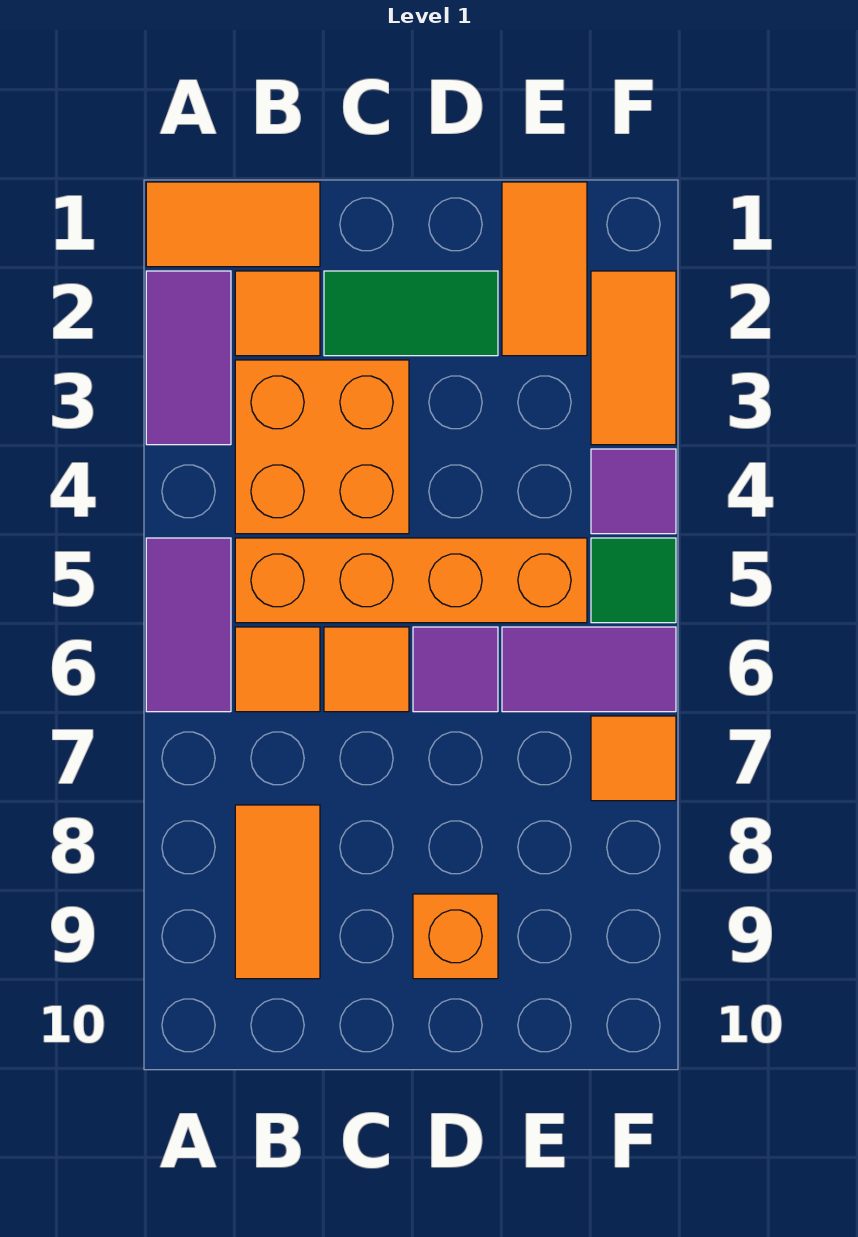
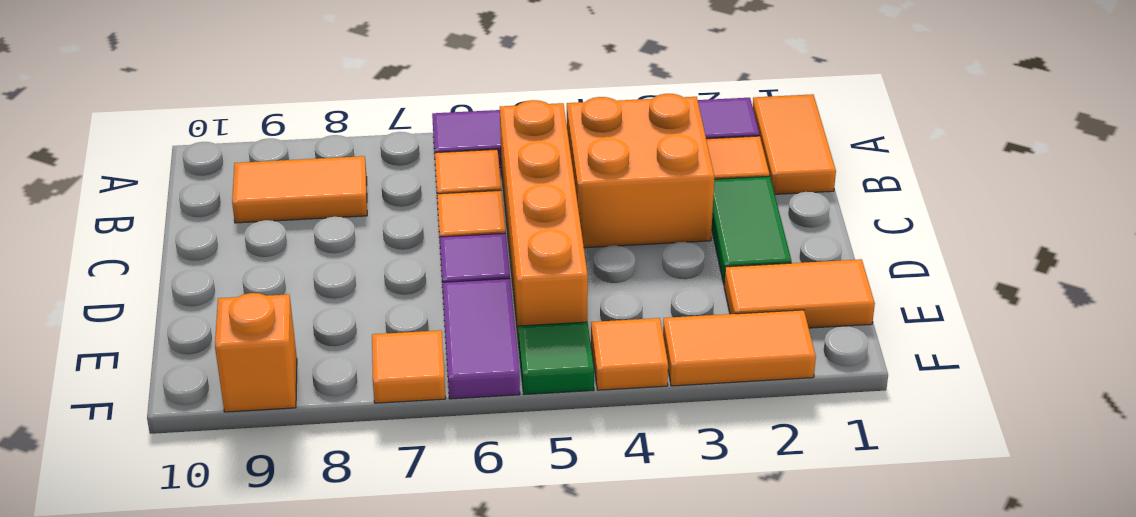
orange brick D9 level 1 -> orange brick F9 level 1
purple tile F4 level 1 -> orange tile F4 level 1

